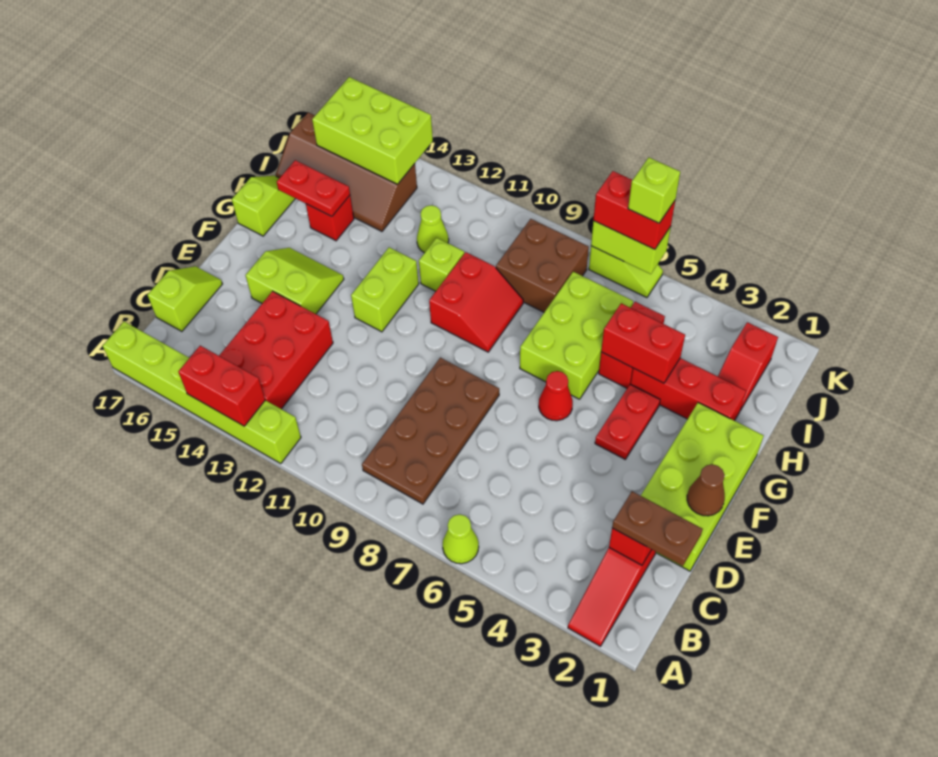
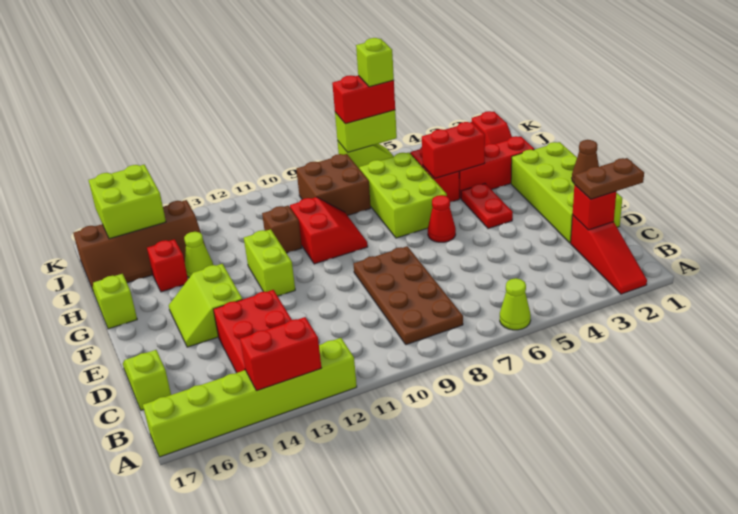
lime slope E14:F15 level 1 top E -> lime slope E14:F15 level 1 top 14
lime brick H11 level 1 -> brown brick H11 level 1
red plate H15:H16 level 2 -> none
lime cone I12 level 1 -> lime cone H14 level 1
lime brick J14:K16 level 2 -> lime brick J15:K16 level 2

